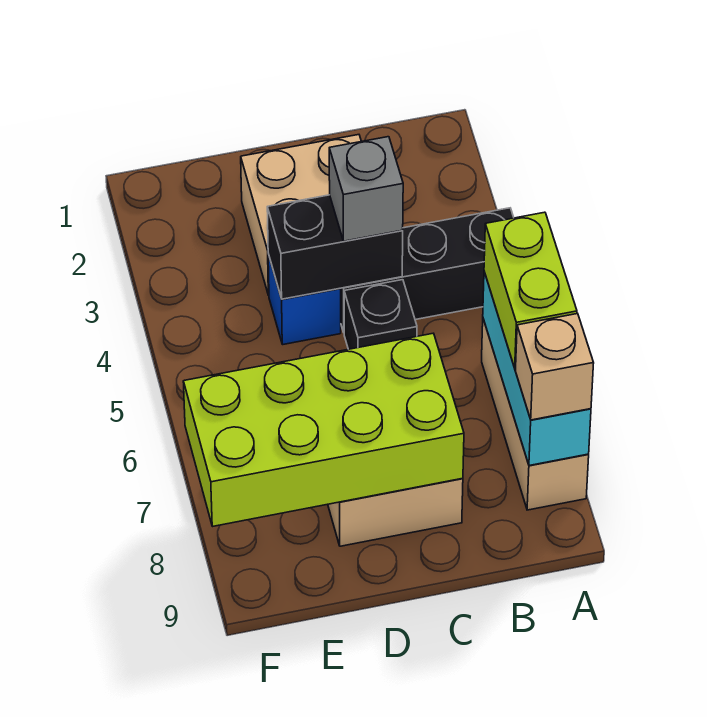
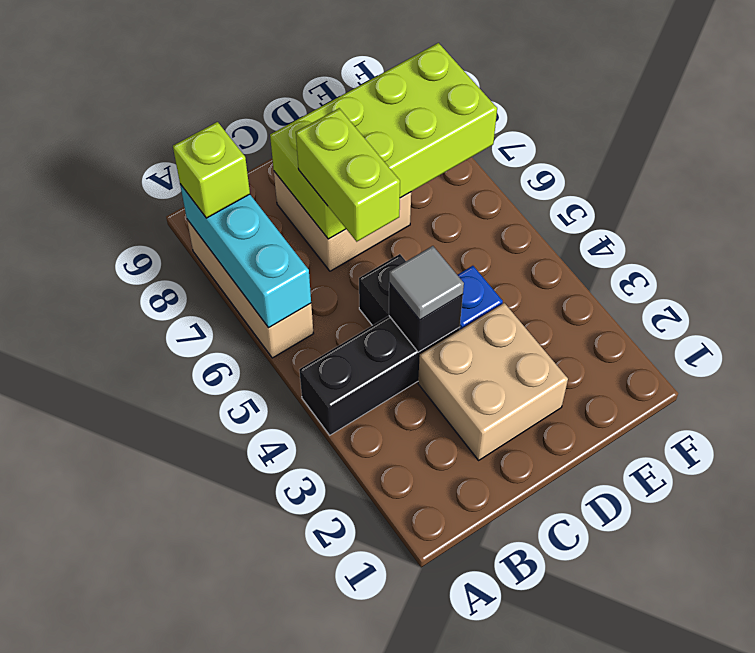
lime brick A6:A7 level 3 -> lime brick C6:C7 level 3
tan brick A8 level 3 -> lime brick A8 level 3
black brick C4:D4 level 2 -> black brick C4 level 2
grey brick C4 level 3 -> grey tile C4 level 3

